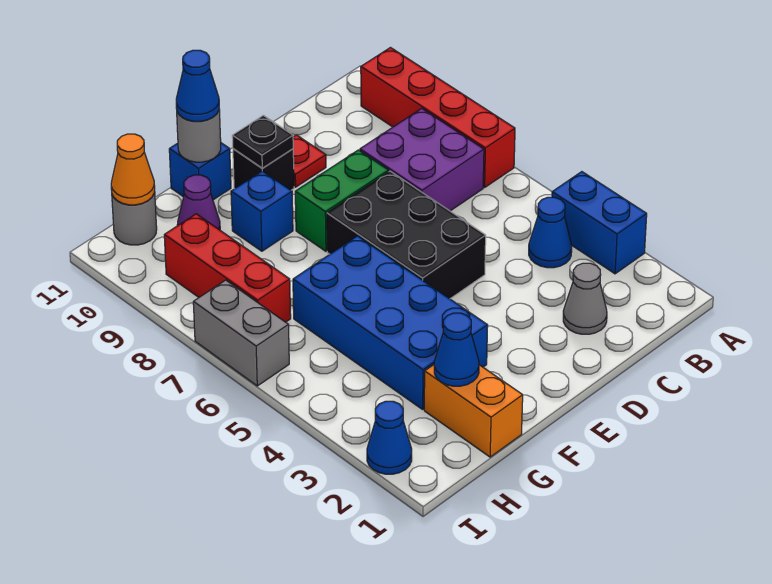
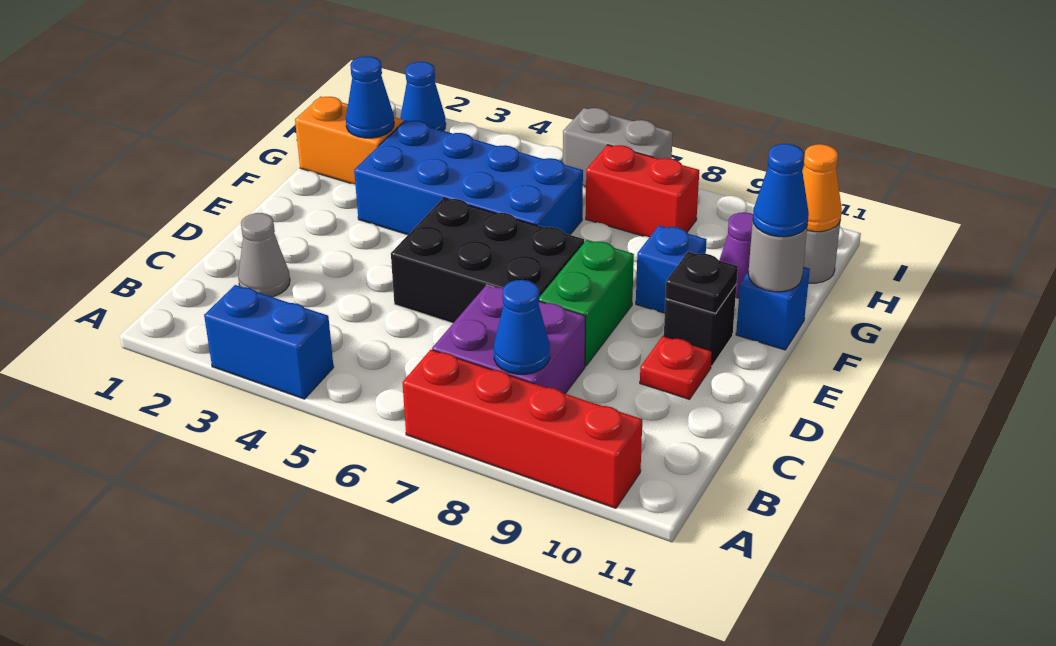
blue cone B4 level 1 -> blue cone B8 level 2
red brick H7:H9 level 1 -> red brick H7:H8 level 1

